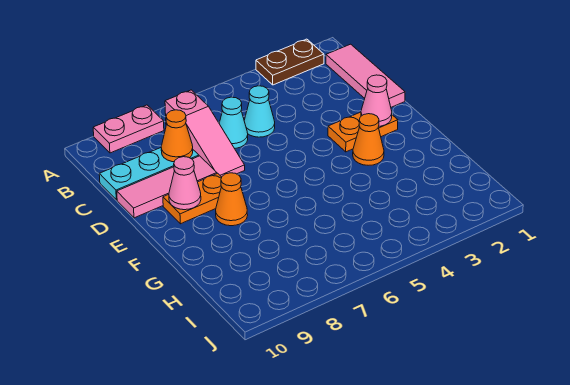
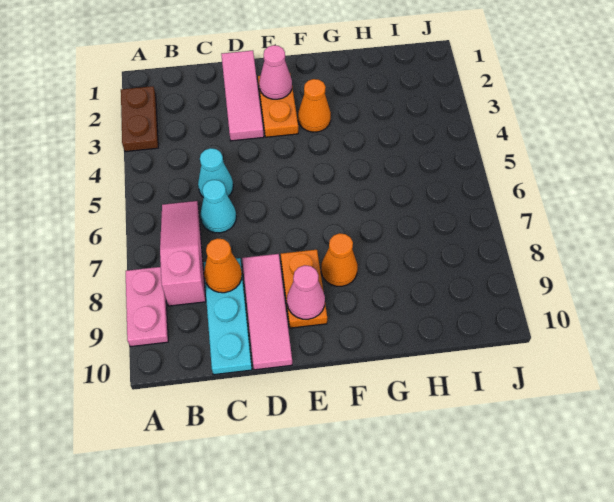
pink tile B1:D1 level 1 -> pink tile D1:D3 level 1
pink slope B7:D7 level 1 top B -> pink slope B6:B8 level 1 top 8

